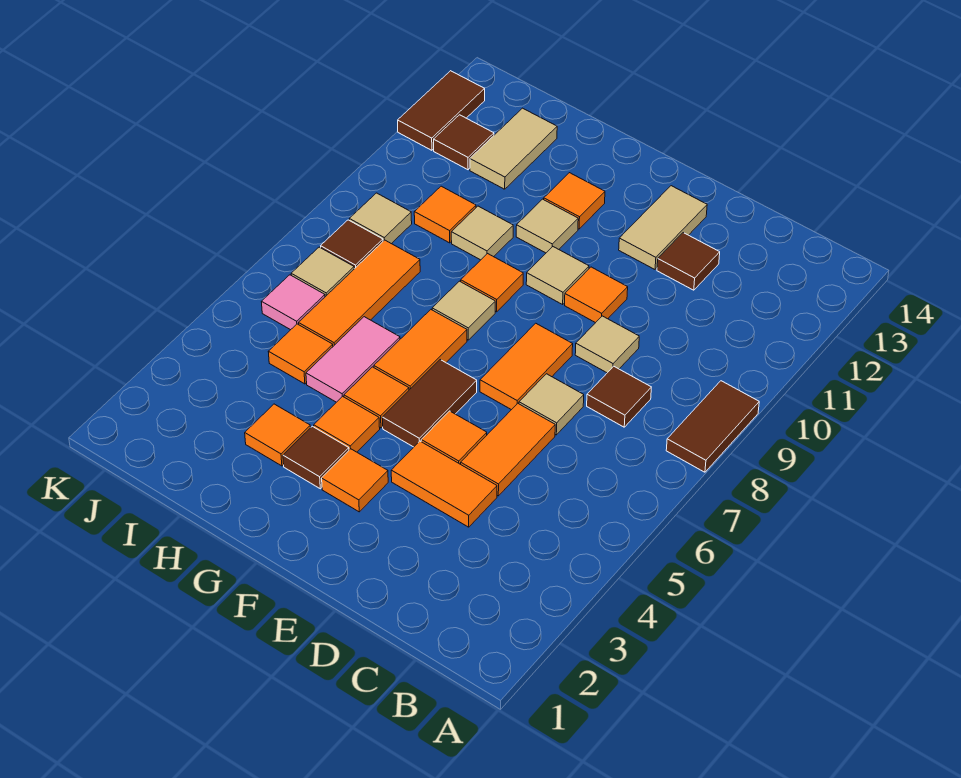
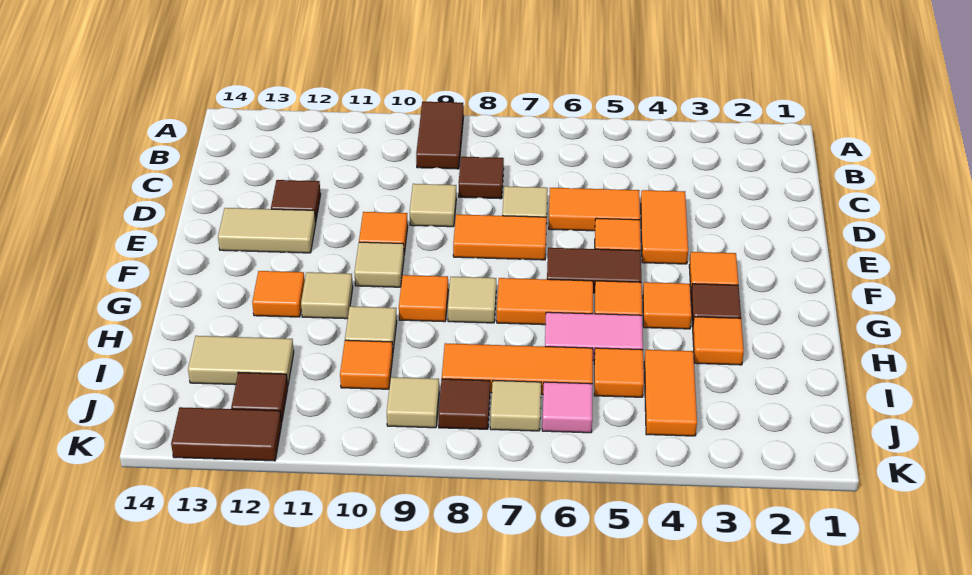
brown tile A8:A9 level 1 -> brown tile A9:B9 level 1
none -> orange tile I4:J4 level 1

